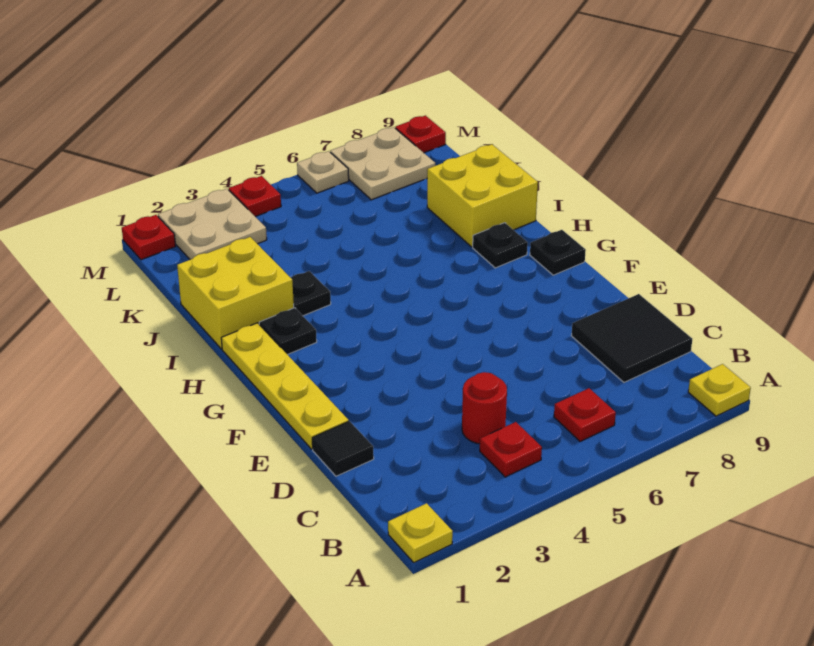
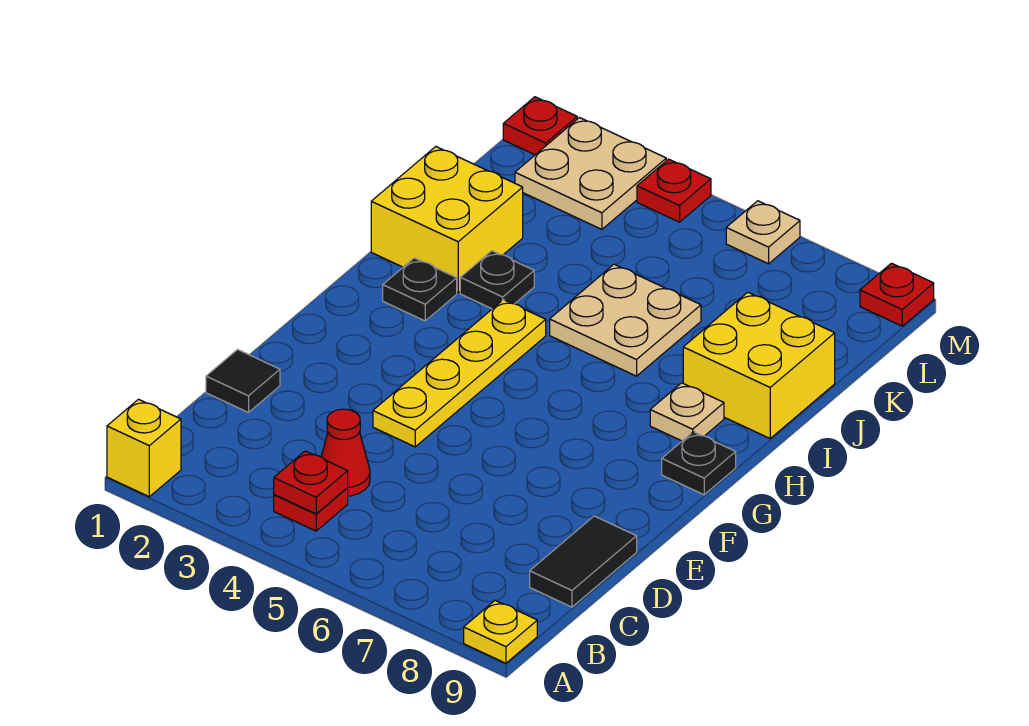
yellow plate A1 level 1 -> yellow brick A1 level 1
red plate B6 level 1 -> red plate B4 level 2
red round brick C4 level 1 -> red cone C4 level 1
black tile C8:D9 level 1 -> black tile C9:D9 level 1
yellow plate E1:H1 level 1 -> yellow plate E4:H4 level 1
black plate H8 level 1 -> tan plate H8 level 1
tan plate L7:M8 level 1 -> tan plate I5:J6 level 1

